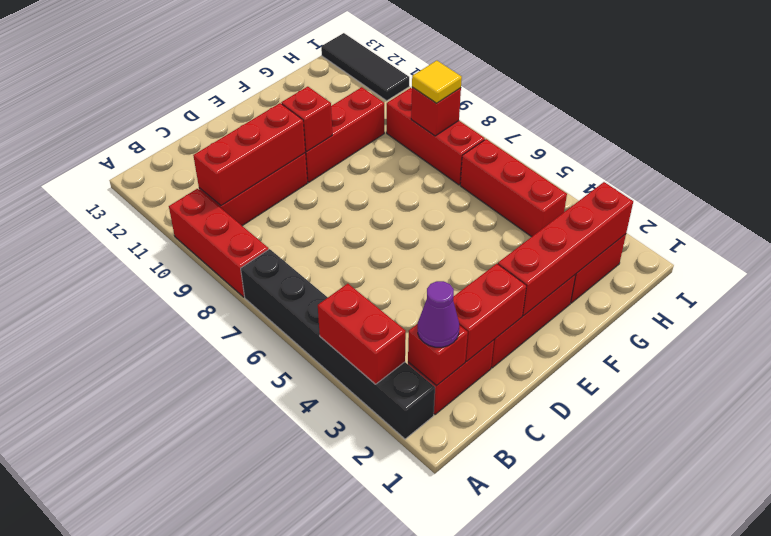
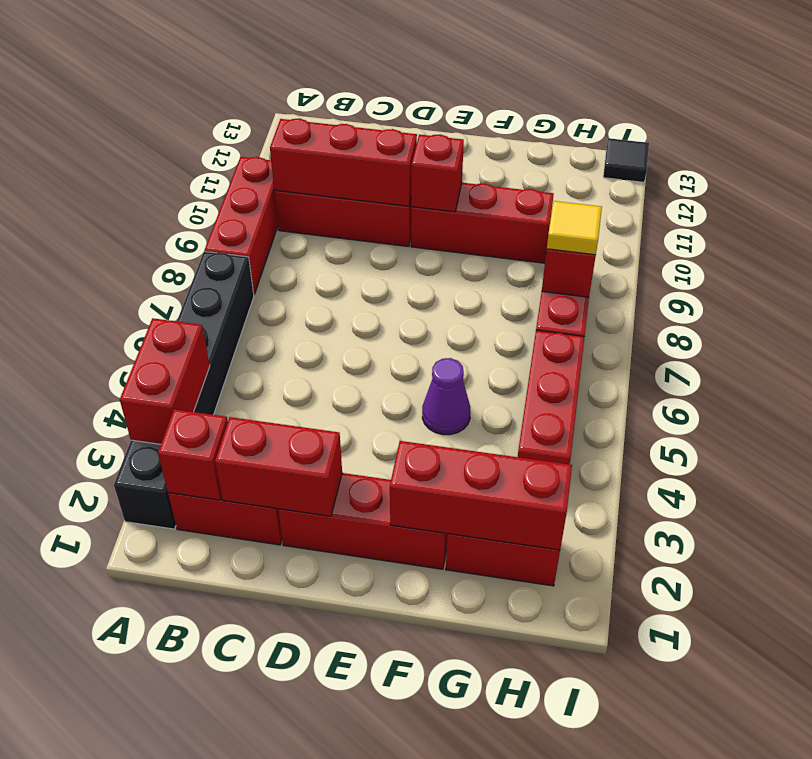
purple cone B2 level 3 -> purple cone F5 level 1
red brick E2:H2 level 2 -> red brick F2:H2 level 2
black tile I11:I13 level 1 -> black tile I13 level 1

